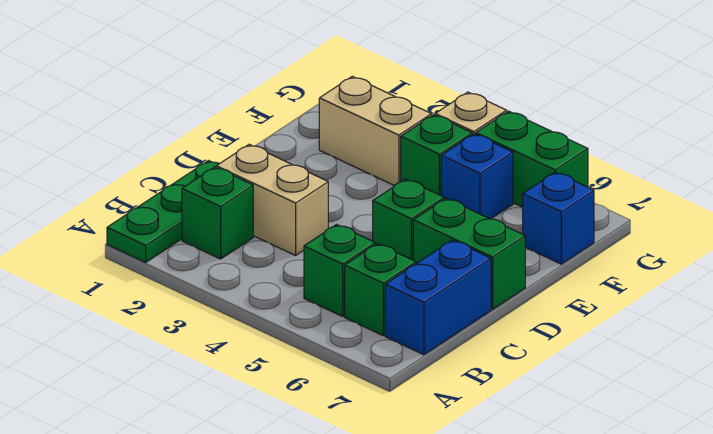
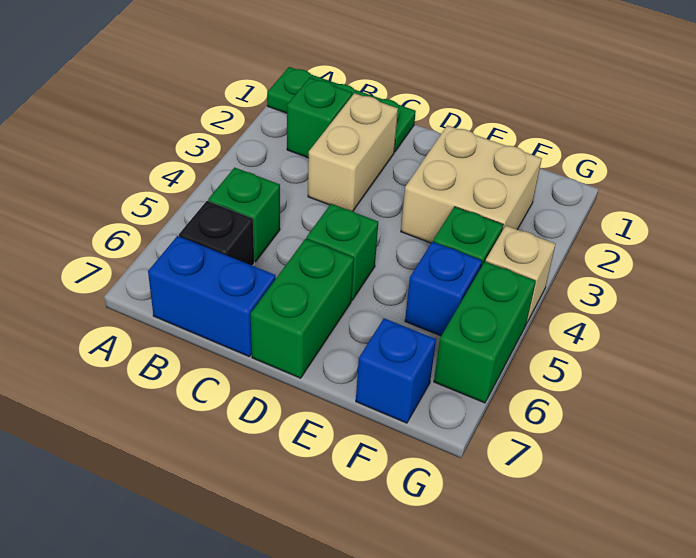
green brick B6 level 1 -> black brick B6 level 1
tan brick F2:F3 level 1 -> tan brick E2:F3 level 1

